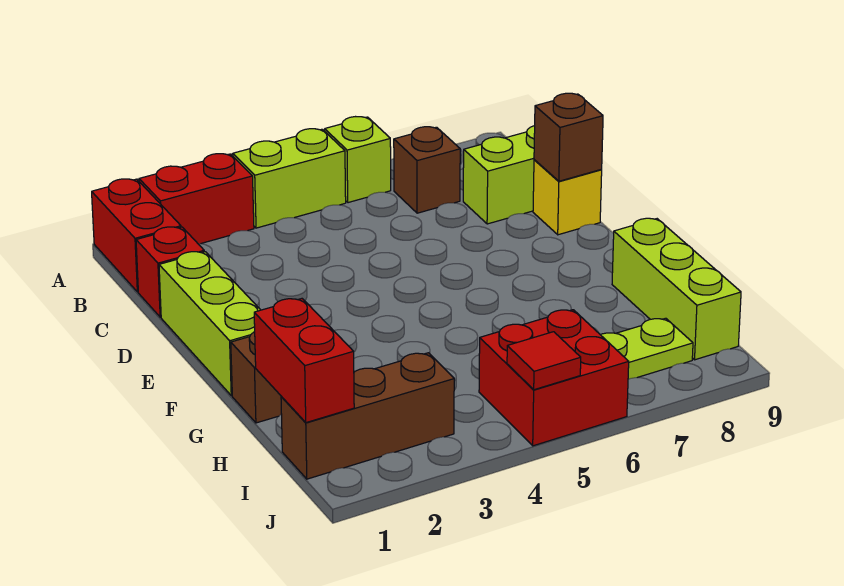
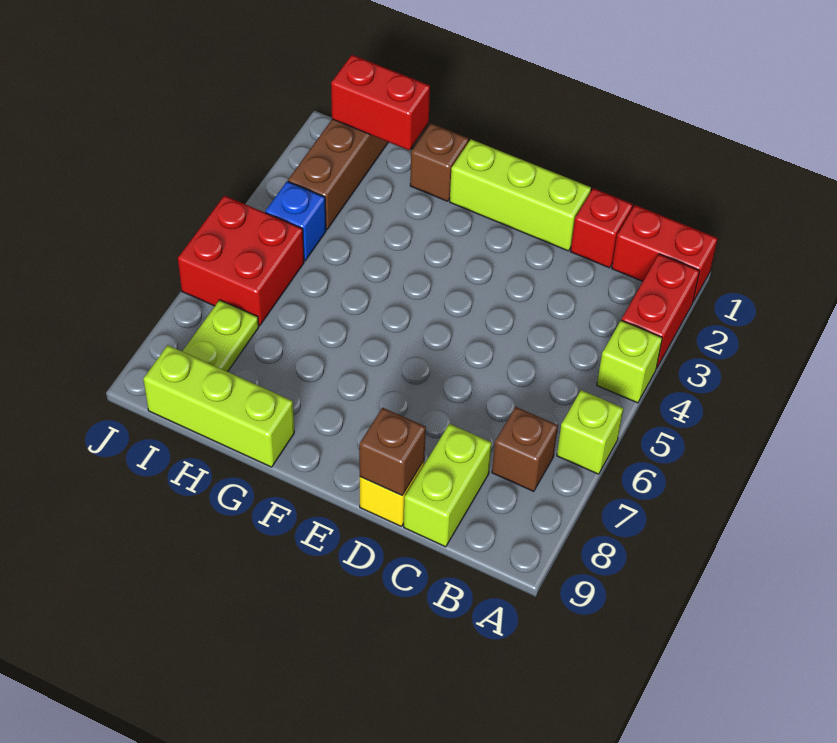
lime brick A4:A5 level 1 -> lime brick A4 level 1
none -> blue brick I4 level 1
red tile J5 level 2 -> none

